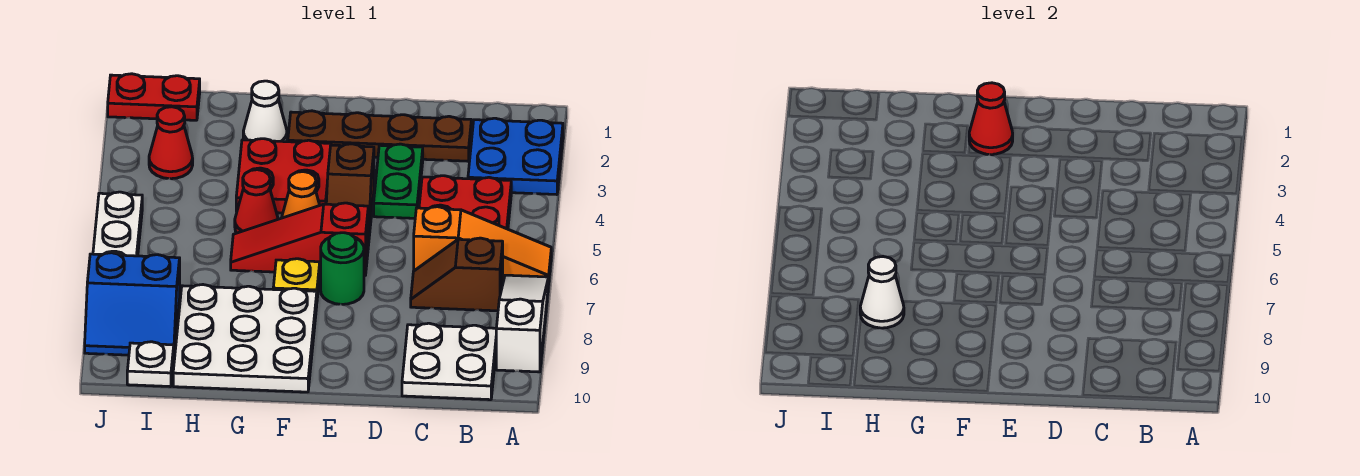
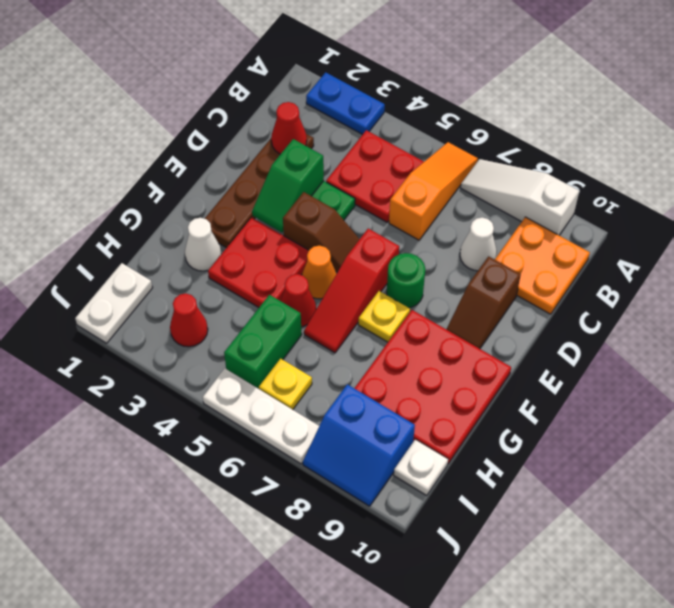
blue plate A2:B3 level 1 -> blue plate A2:A3 level 1
brown slope B7:C7 level 1 top B -> brown slope D9:E9 level 1 top D
white plate B9:C10 level 1 -> orange plate B9:C10 level 1
none -> green slope D3:E3 level 2 top D
red cone F2 level 2 -> red cone C2 level 2
white plate F8:H10 level 1 -> red plate F8:H10 level 1
none -> green brick H5:I5 level 1
white cone H8 level 2 -> white cone C8 level 1
red plate I1:J1 level 1 -> white plate I1:J1 level 1
none -> yellow plate I6 level 1
blue slope I8:J9 level 1 top 8 -> blue slope I8:J9 level 1 top I

